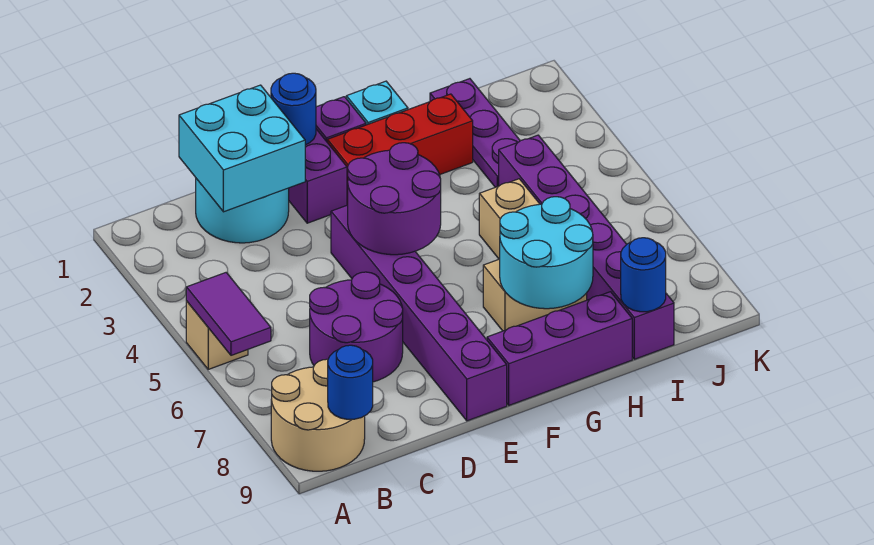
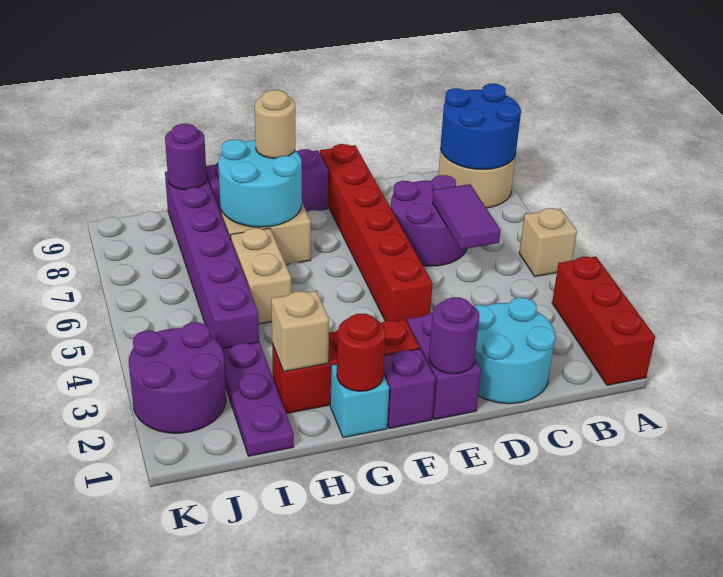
none -> red brick A1:A3 level 1
purple tile A5:A6 level 2 -> purple tile C5:C6 level 2
blue round brick B9 level 2 -> blue round brick A8:B9 level 2
cyan brick C1:D2 level 2 -> none
blue round brick E1 level 2 -> purple round brick E1 level 2
purple brick E4:E9 level 1 -> red brick E4:E9 level 1
purple round brick E4:F5 level 2 -> purple round brick J2:K3 level 1
none -> red round brick G1 level 2
none -> tan round brick G8 level 3
none -> tan brick H2 level 2
blue round brick I9 level 2 -> purple round brick I9 level 2

